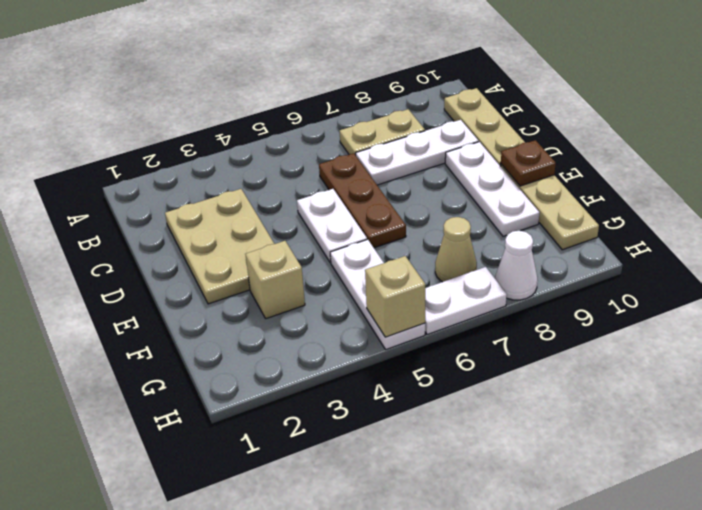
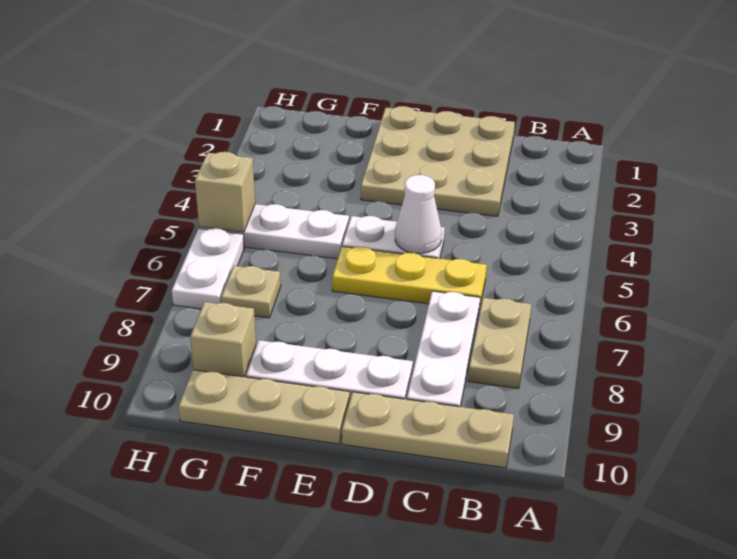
tan plate C2:E3 level 1 -> tan plate C1:E3 level 1
brown plate C6:E6 level 1 -> yellow plate C6:E6 level 1
brown plate E10 level 2 -> none
tan brick F3 level 1 -> tan brick G9 level 1
tan cone G7 level 1 -> tan plate G7 level 1
white cone H8 level 1 -> white cone D5 level 2

